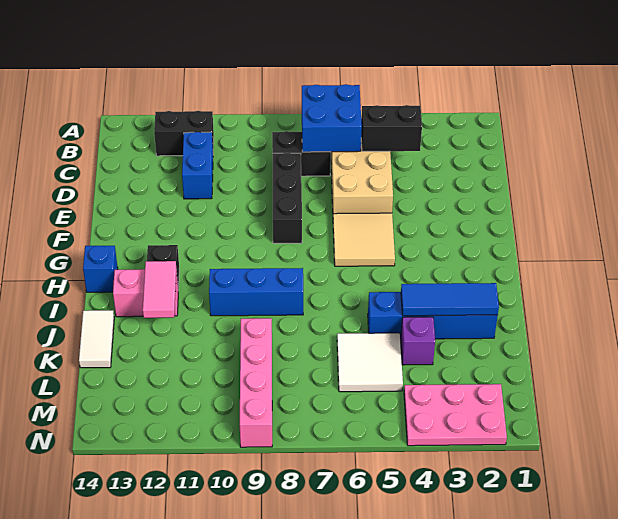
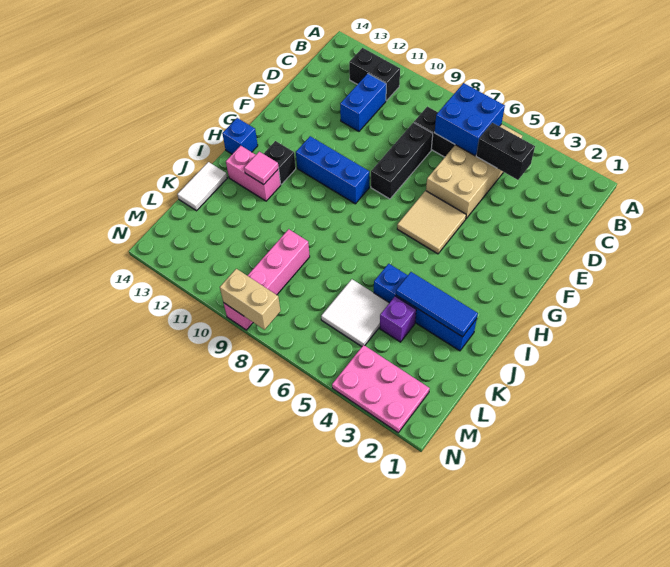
blue brick I8:I10 level 1 -> blue brick G9:G11 level 1
pink tile I12:J12 level 2 -> pink tile I12 level 2
none -> tan brick N8:N9 level 2

